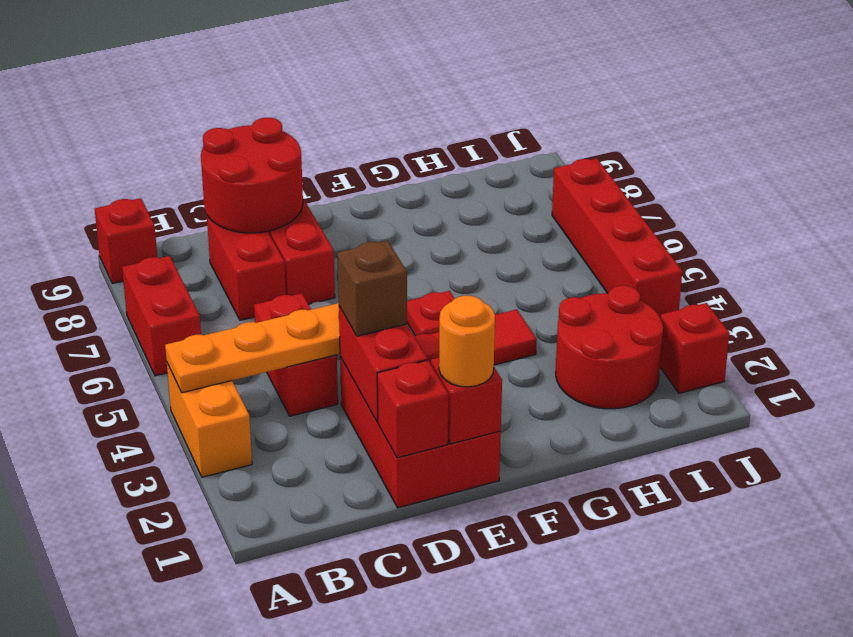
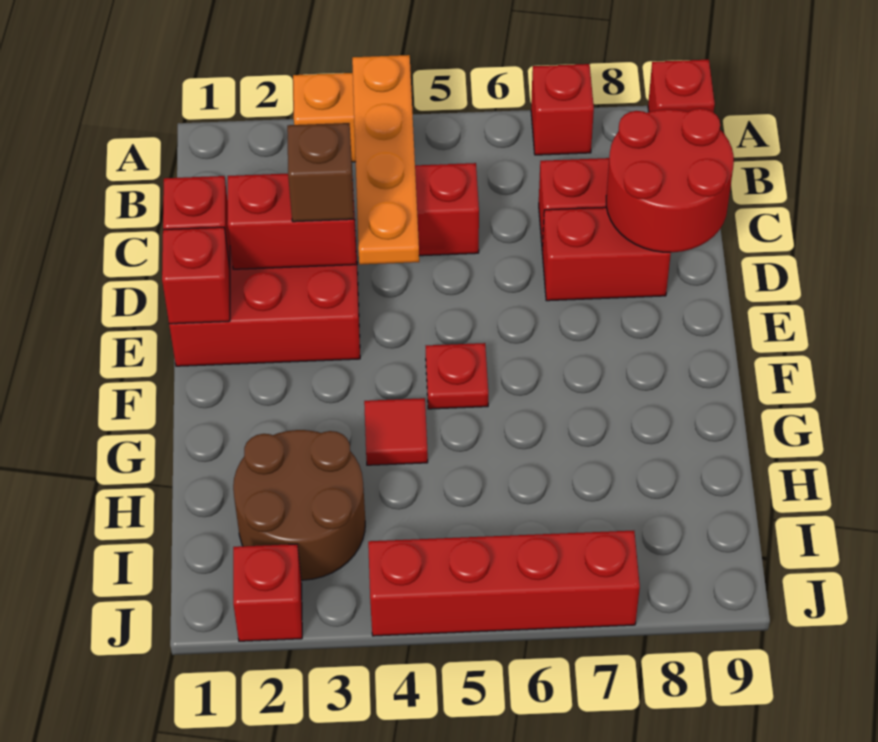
red brick A6:A7 level 1 -> red brick A7 level 1
orange round brick E1 level 3 -> none
red round brick H2:I3 level 1 -> brown round brick H2:I3 level 1

